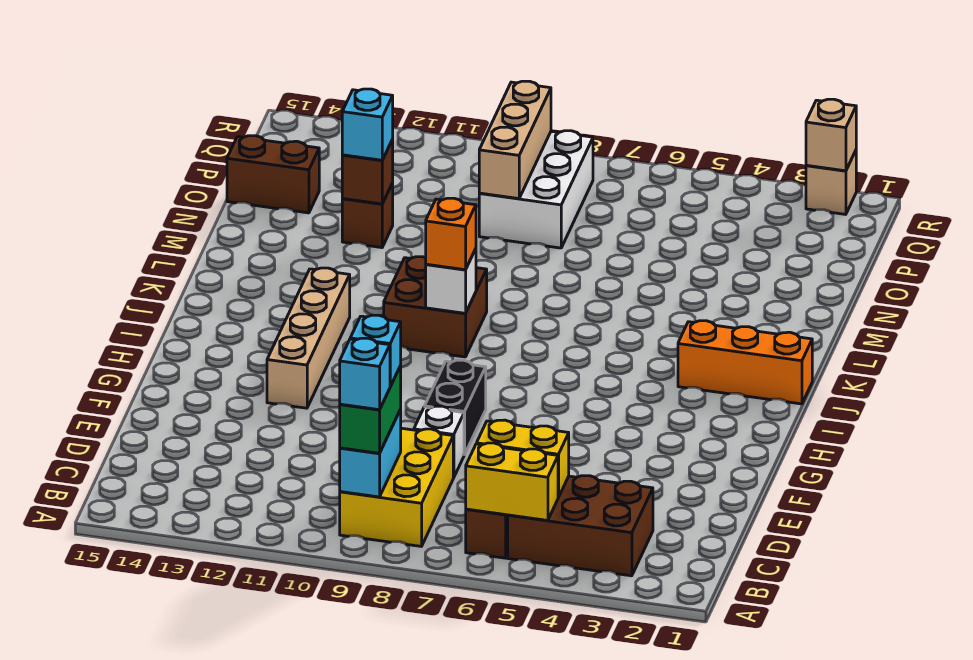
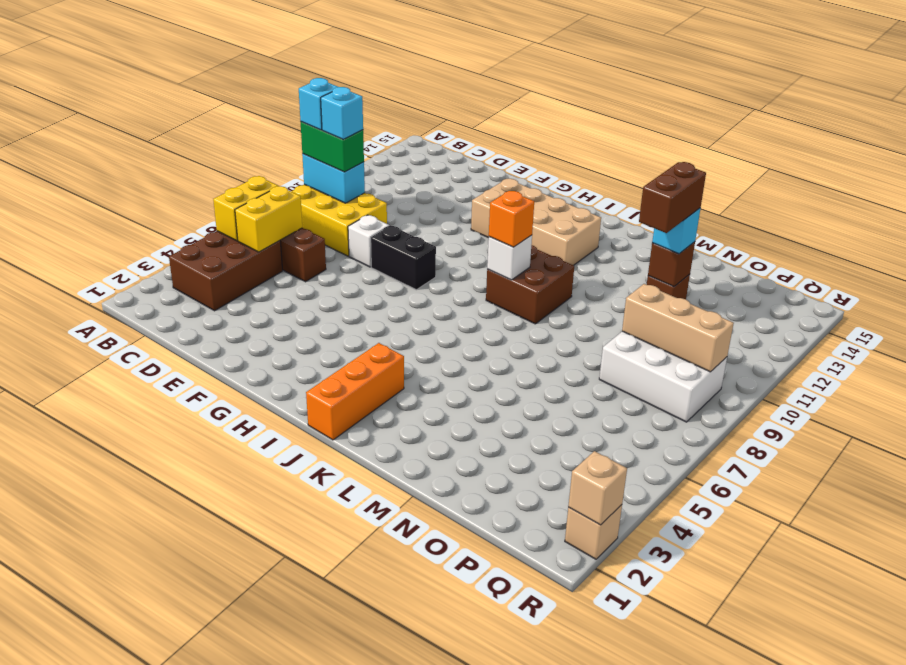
tan brick G12:J12 level 1 -> tan brick G12:J13 level 1
brown brick O14:O15 level 1 -> brown brick N11:N12 level 4

